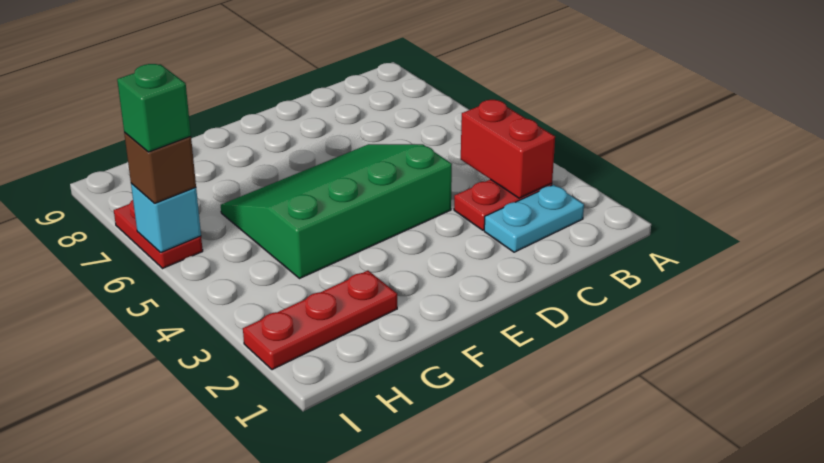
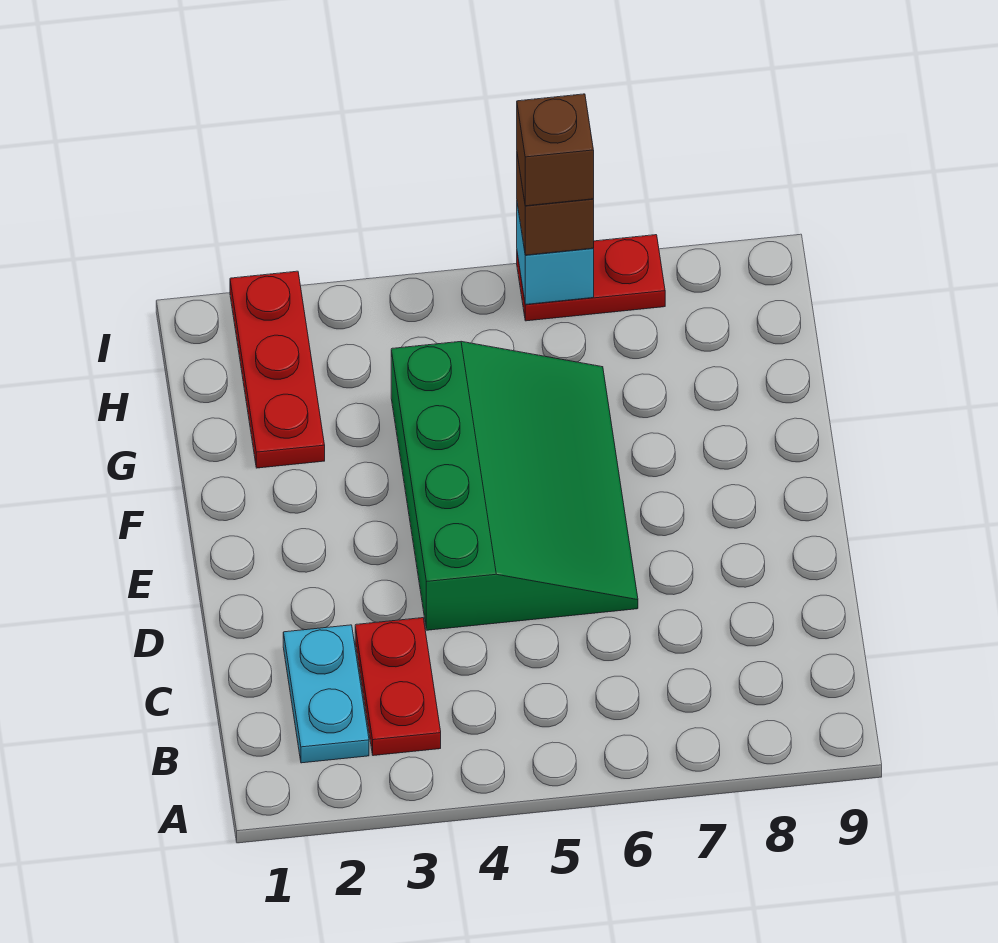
red brick B3:B4 level 2 -> none
green brick I6 level 4 -> brown brick I6 level 4

